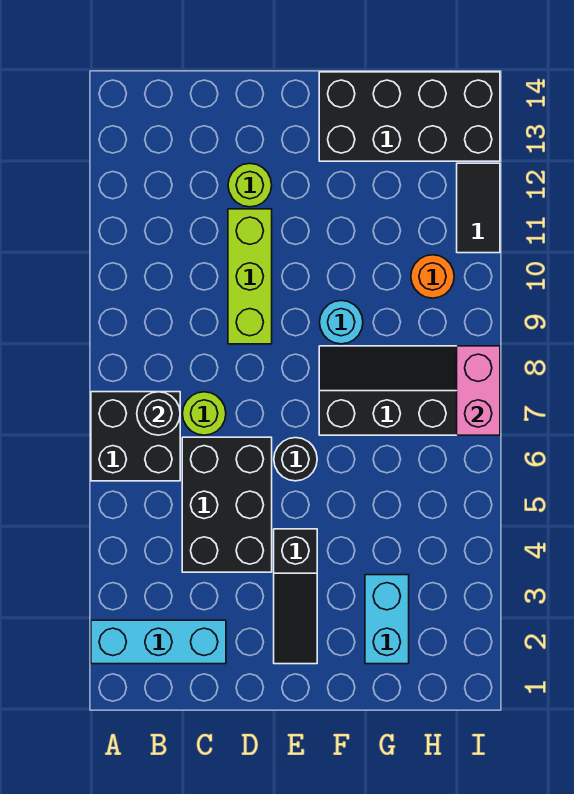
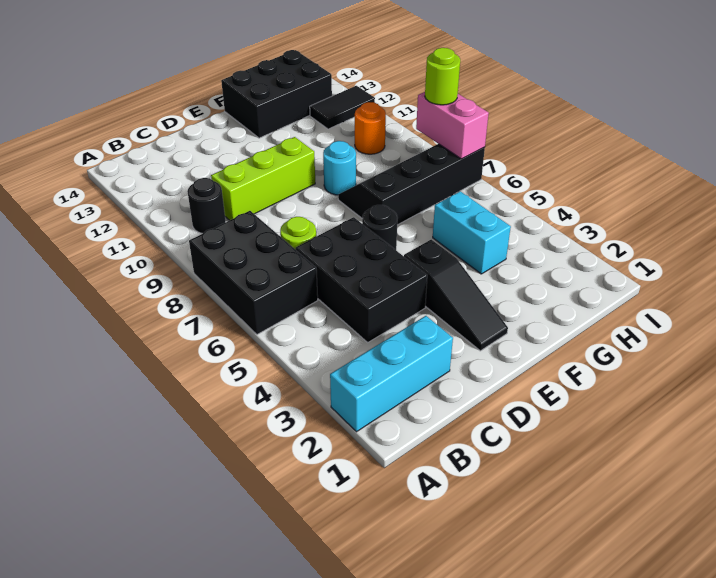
black brick A6:B7 level 1 -> black brick A6:B8 level 1
black round brick B7 level 2 -> black round brick B10 level 1
lime brick D9:D11 level 1 -> lime brick C10:E10 level 1
lime round brick D12 level 1 -> lime round brick I8 level 3
black brick F13:I14 level 1 -> black brick F13:H14 level 1
cyan brick G2:G3 level 1 -> cyan brick G4:G5 level 1
black tile I11:I12 level 1 -> black tile H12:I12 level 1

